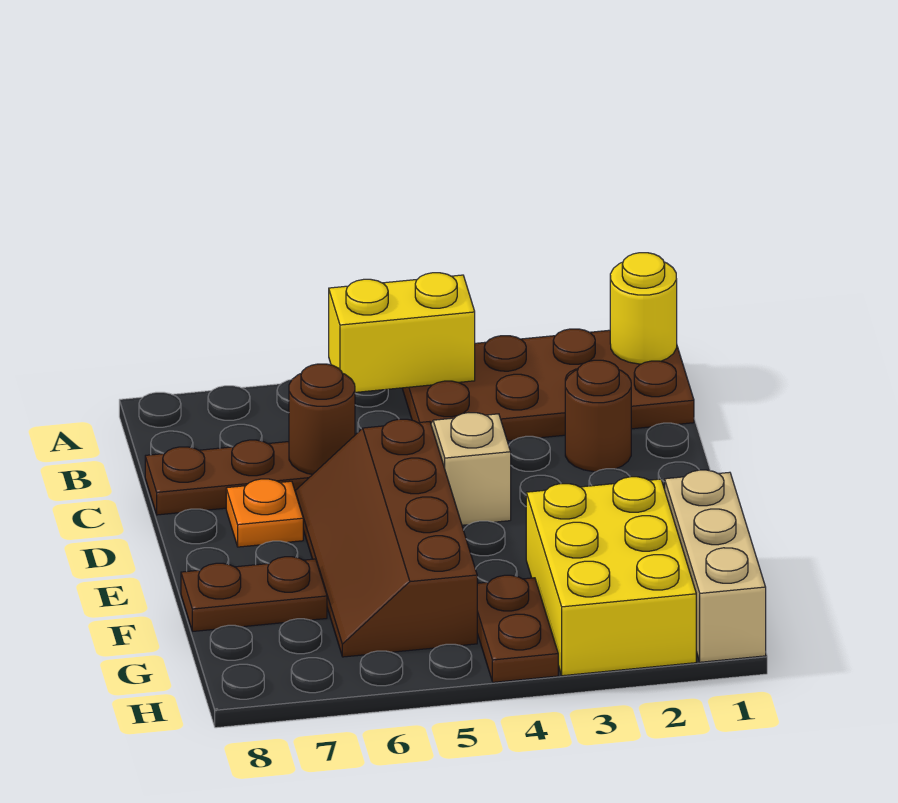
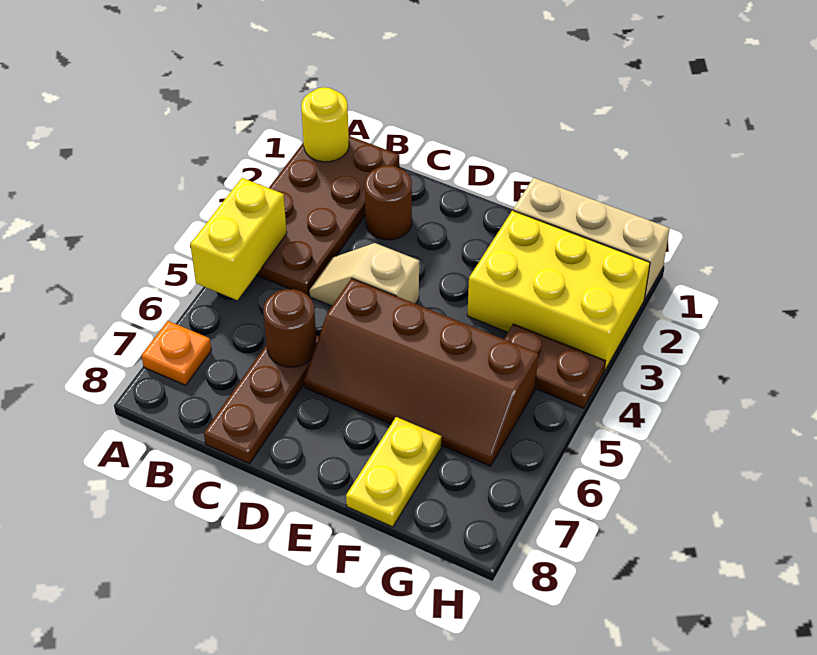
orange plate D7 level 1 -> orange plate A7 level 1
brown plate F7:F8 level 1 -> yellow plate F7:F8 level 1

